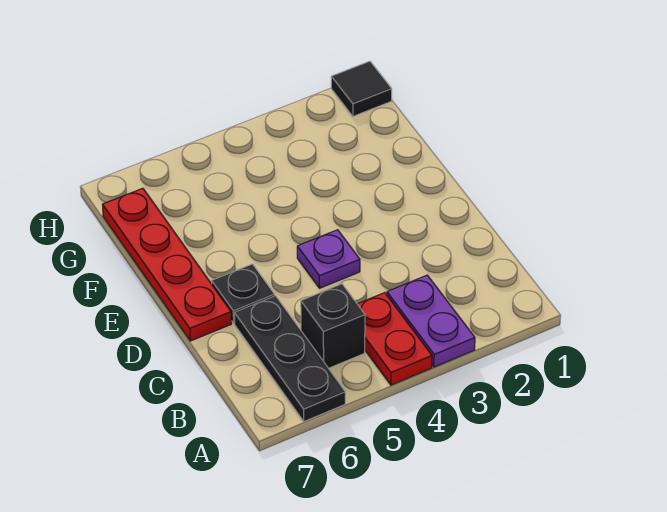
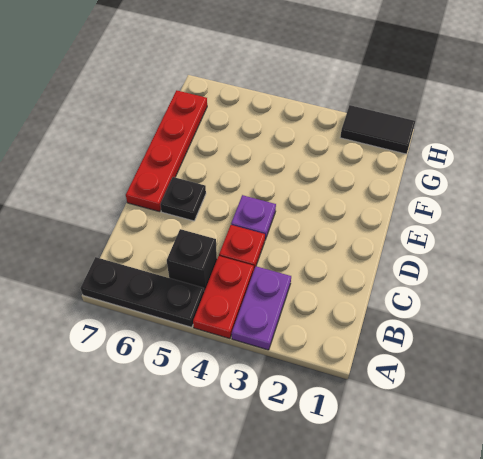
black plate A6:C6 level 1 -> black plate A5:A7 level 1
none -> red plate C4 level 1
black tile H1 level 1 -> black tile H1:H2 level 1

